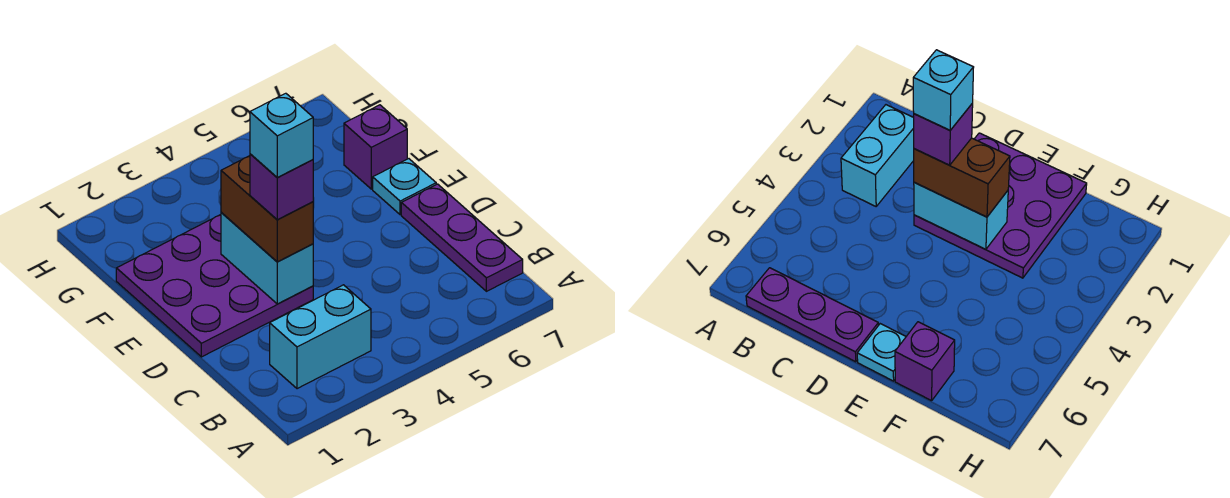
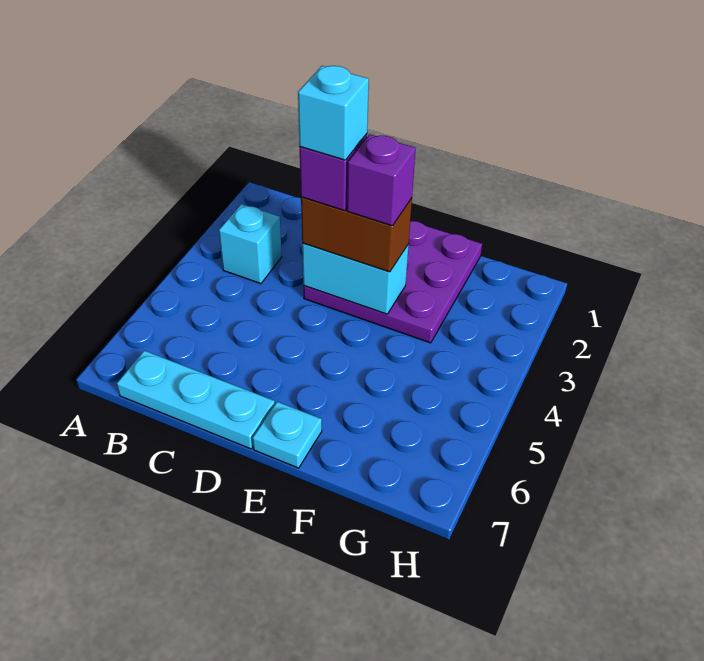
cyan brick B2:B3 level 1 -> cyan brick B3 level 1
purple plate B7:D7 level 1 -> cyan plate B7:D7 level 1
purple brick F7 level 1 -> purple brick E3 level 4

